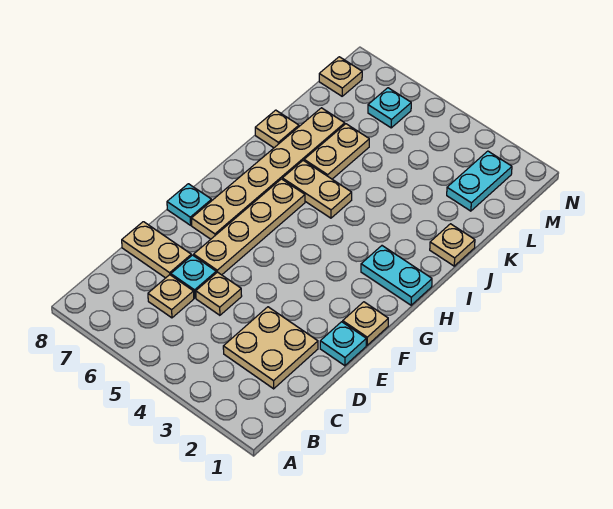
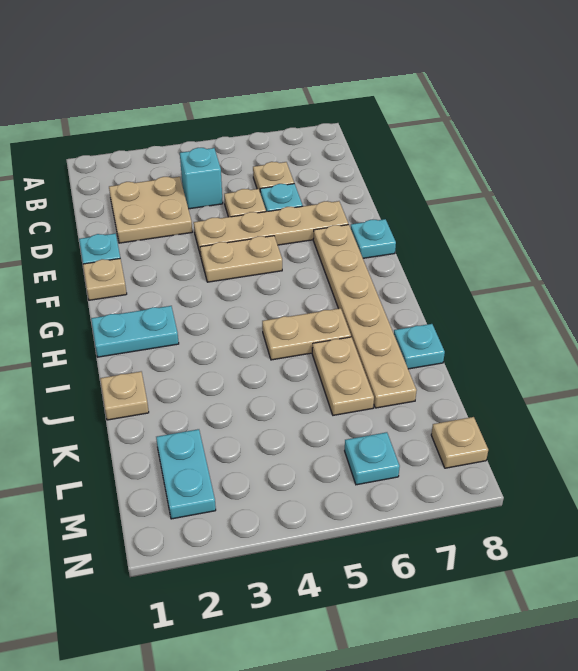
none -> cyan brick C4 level 1
tan plate D7:D8 level 1 -> tan plate F4:F5 level 1
tan plate E6:H6 level 1 -> tan plate E4:E7 level 1
tan plate J8 level 1 -> cyan plate J8 level 1

